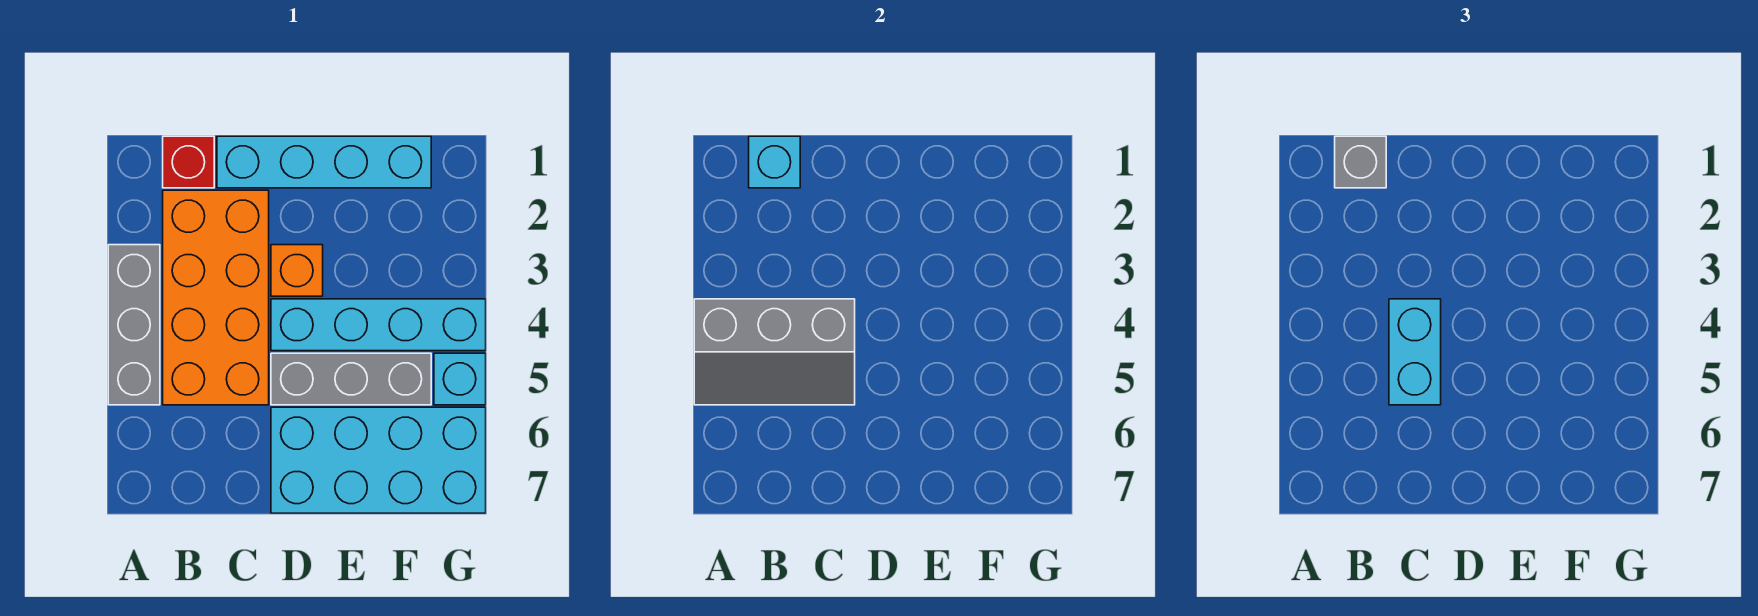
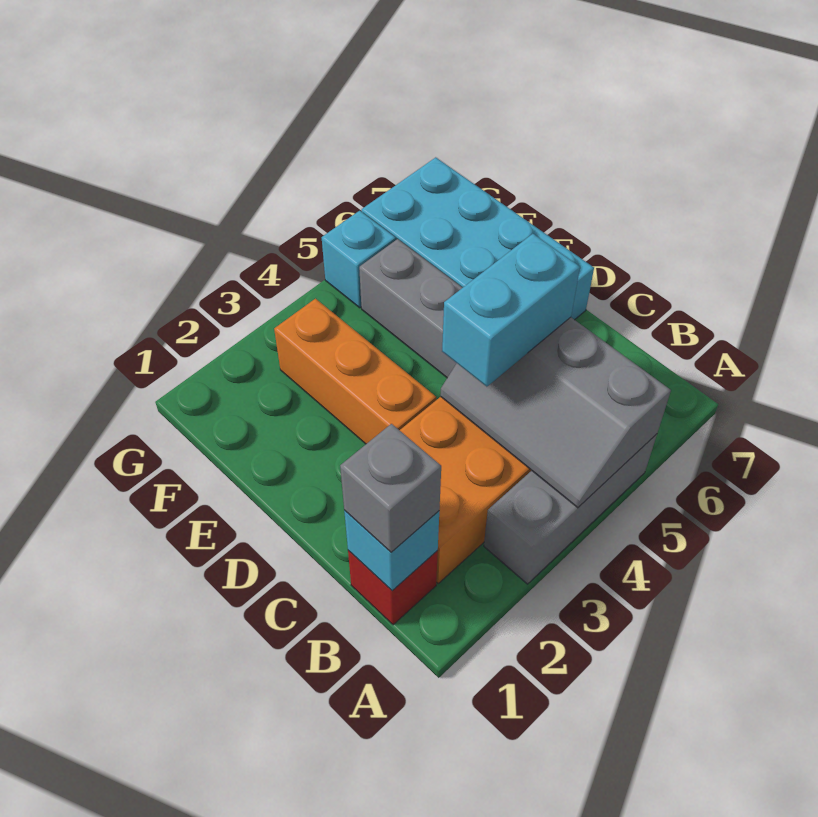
grey slope A4:C5 level 2 top 4 -> grey slope A4:C5 level 2 top 5
cyan brick C1:F1 level 1 -> none
orange brick D3 level 1 -> orange brick D3:F3 level 1
cyan brick D4:G4 level 1 -> none

